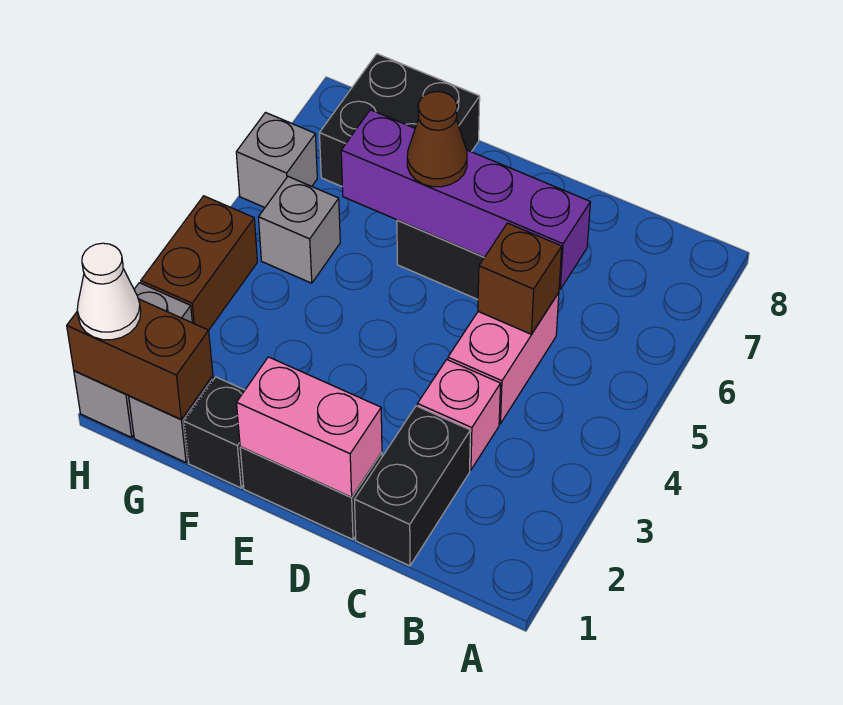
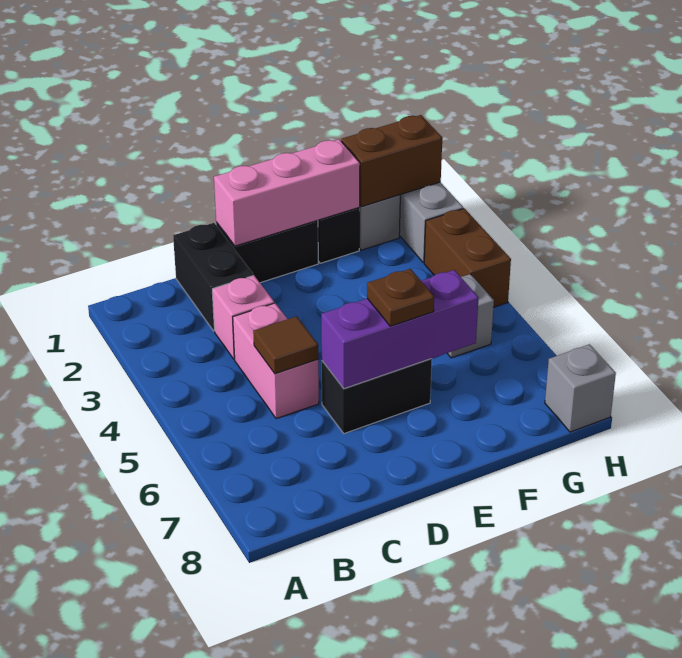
brown brick C5 level 2 -> brown tile C5 level 2
purple brick C6:F6 level 2 -> purple brick D6:F6 level 2
pink brick D1:E1 level 2 -> pink brick D1:F1 level 2
brown cone E6 level 3 -> brown plate E6 level 3
black brick F7:G8 level 1 -> none
white cone H1 level 3 -> none
grey brick H6 level 1 -> grey brick H8 level 1

